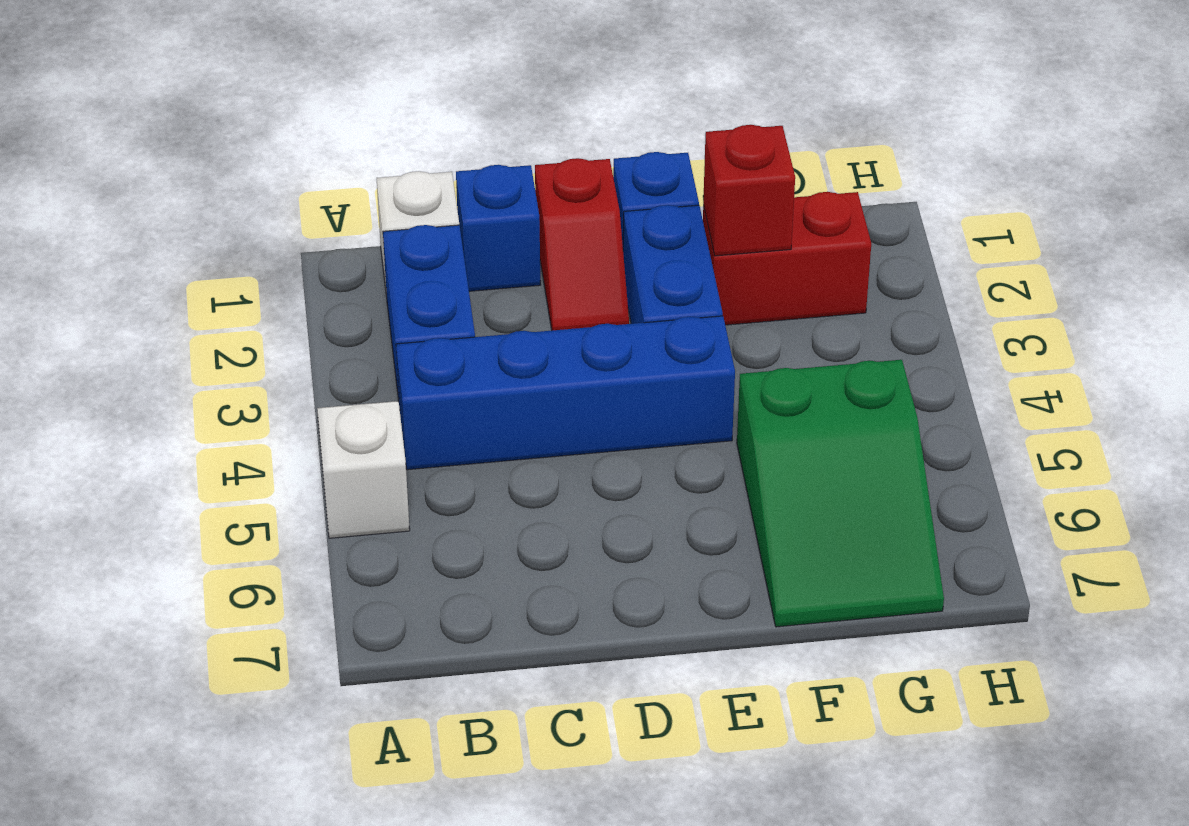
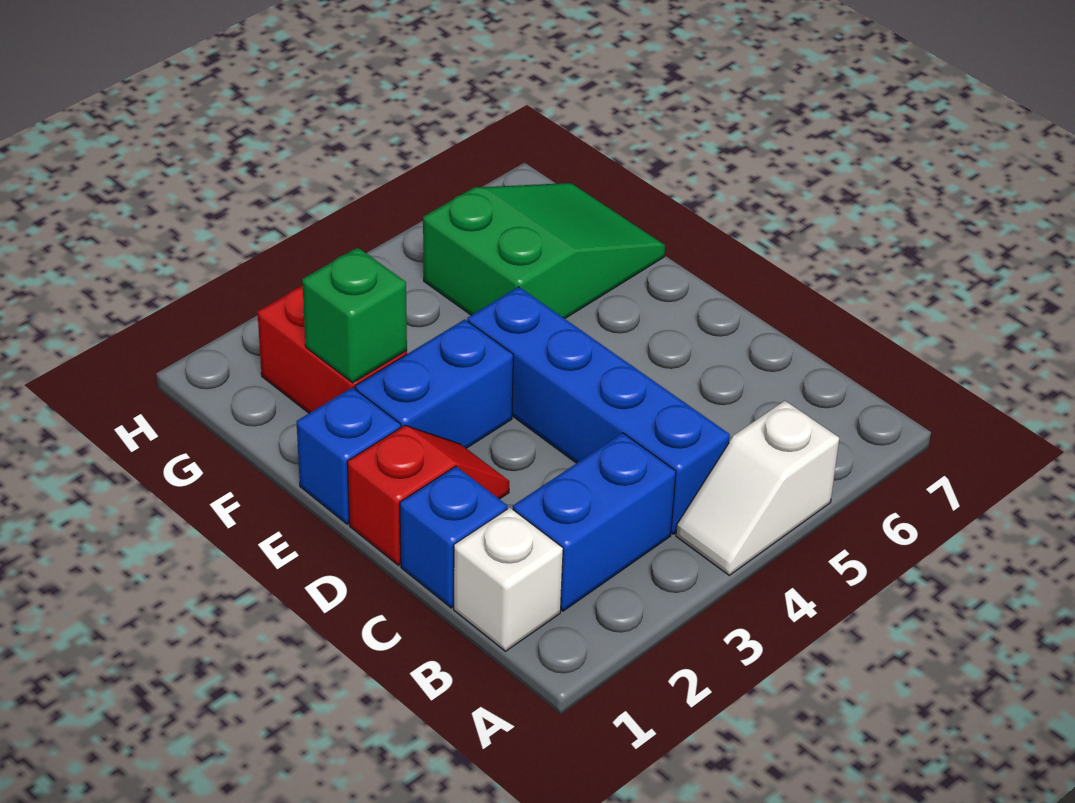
red brick F2 level 2 -> green brick F2 level 2

